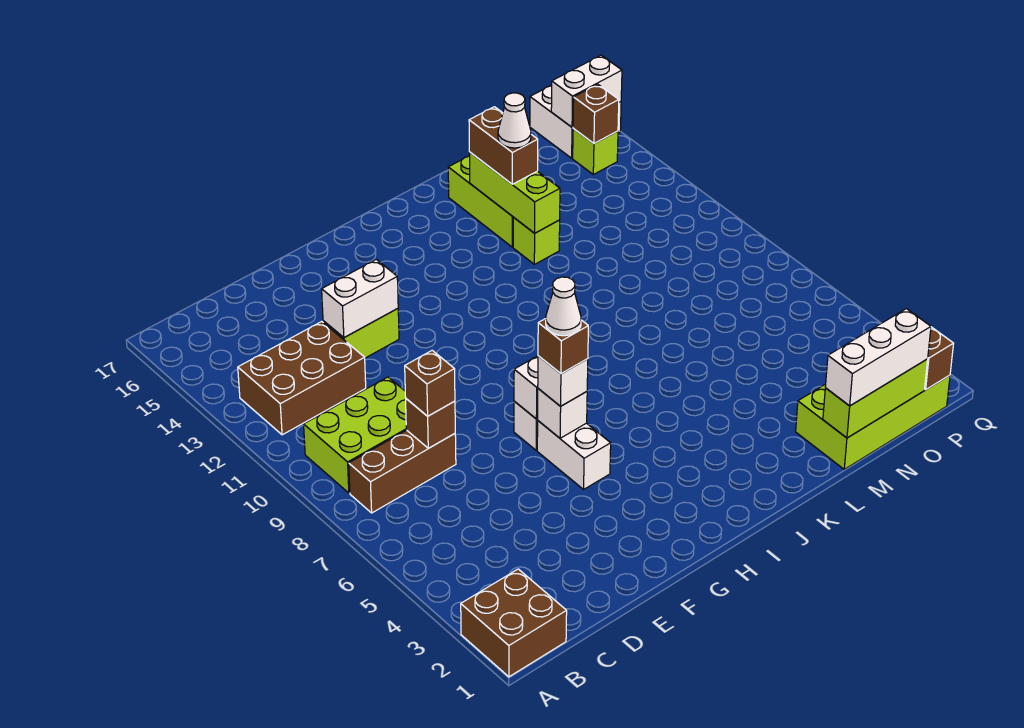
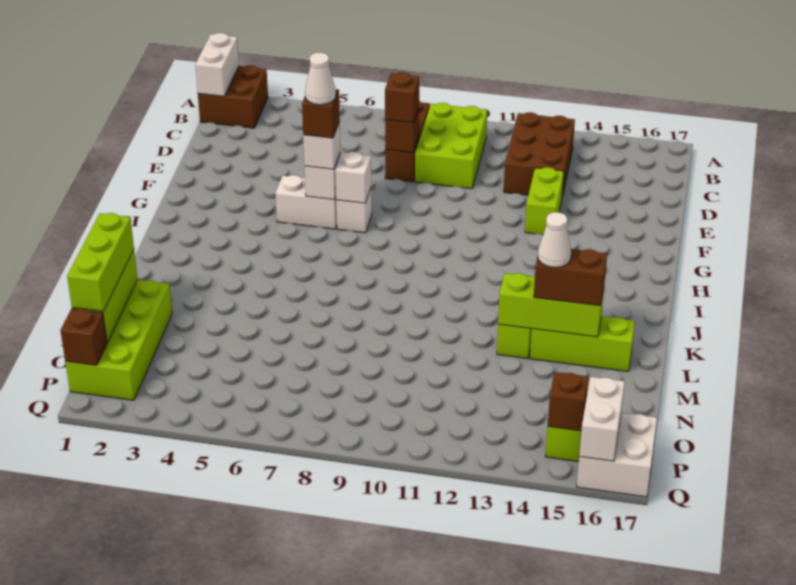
white brick E13:F13 level 2 -> white brick A1:B1 level 2
white brick M1:O1 level 3 -> lime brick M1:O1 level 3

